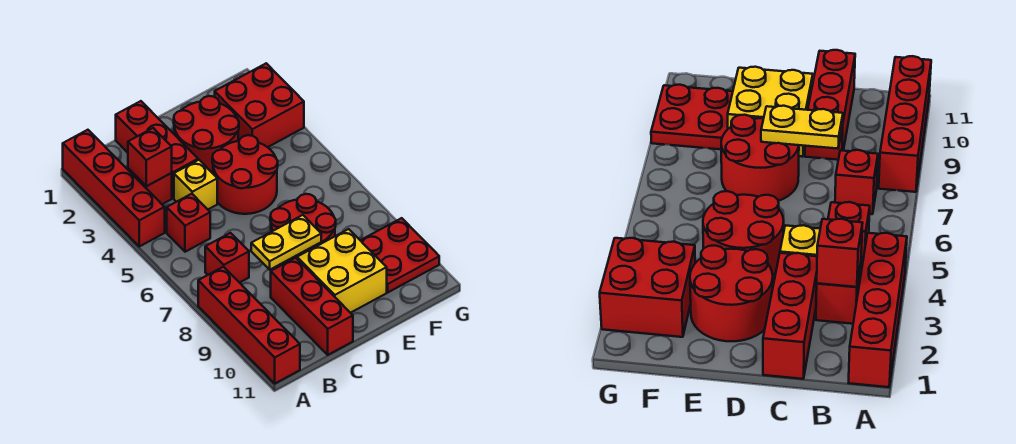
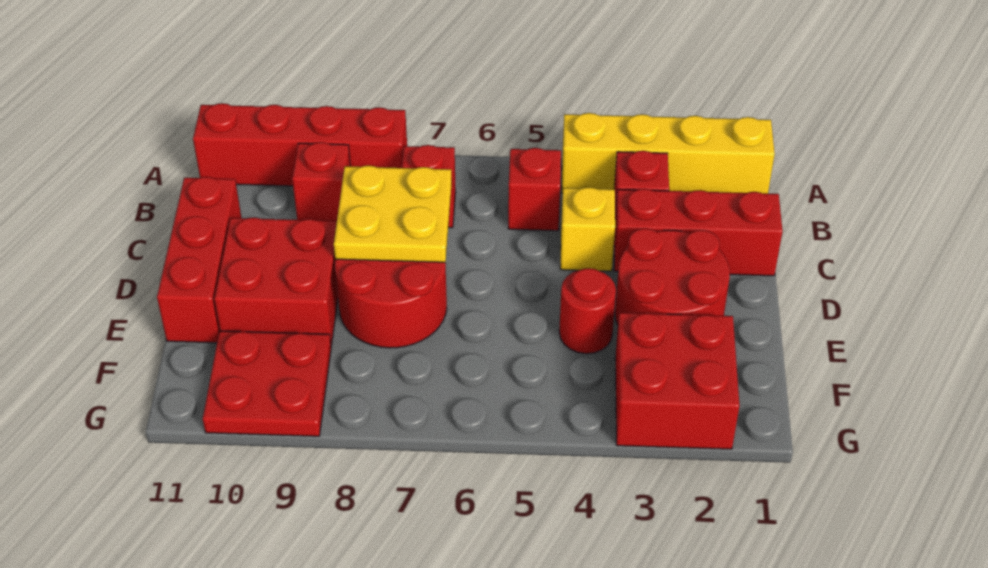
red brick A1:A4 level 1 -> yellow brick A1:A4 level 1
red brick B3 level 2 -> red brick B9 level 1
yellow plate C8:D8 level 2 -> yellow plate C7:D8 level 2
red brick C9:C11 level 1 -> red brick C11:E11 level 1
red round brick D4:E5 level 1 -> red round brick E4 level 1
yellow brick D9:E10 level 1 -> red brick D9:E10 level 1

